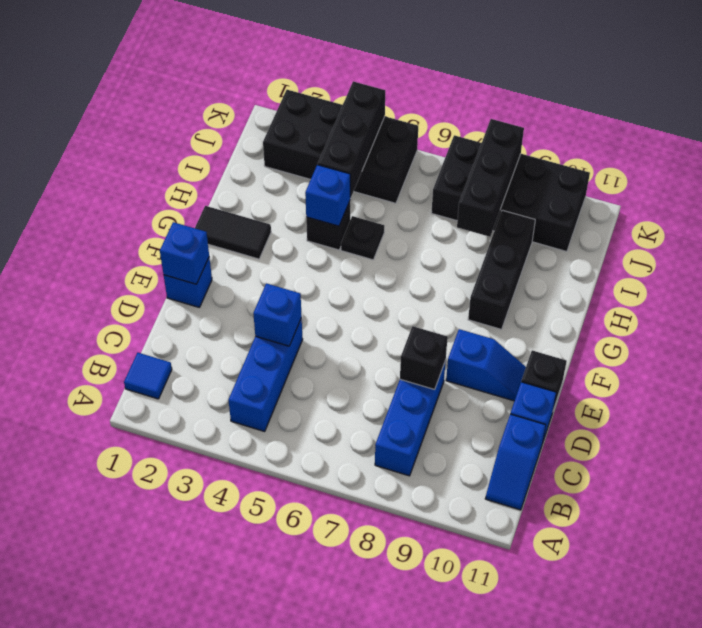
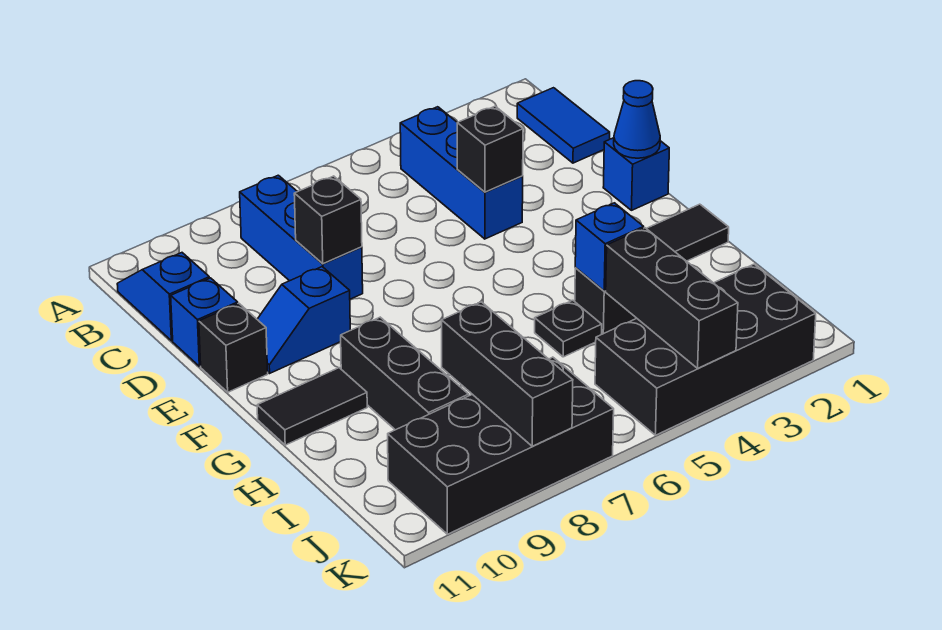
blue tile B1 level 1 -> blue tile B1:C1 level 1
blue brick D4 level 2 -> black brick D4 level 2
blue brick E1 level 2 -> blue cone E1 level 2
none -> black tile G10:G11 level 1

